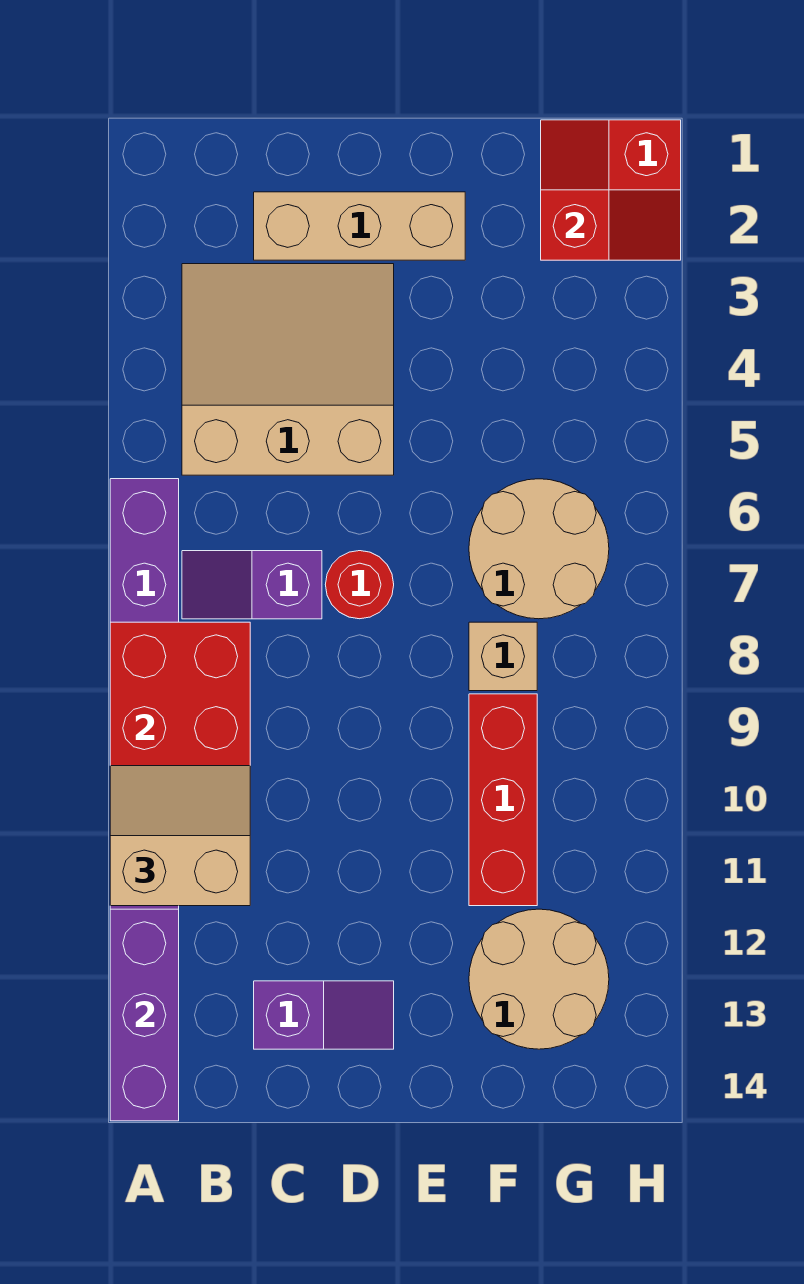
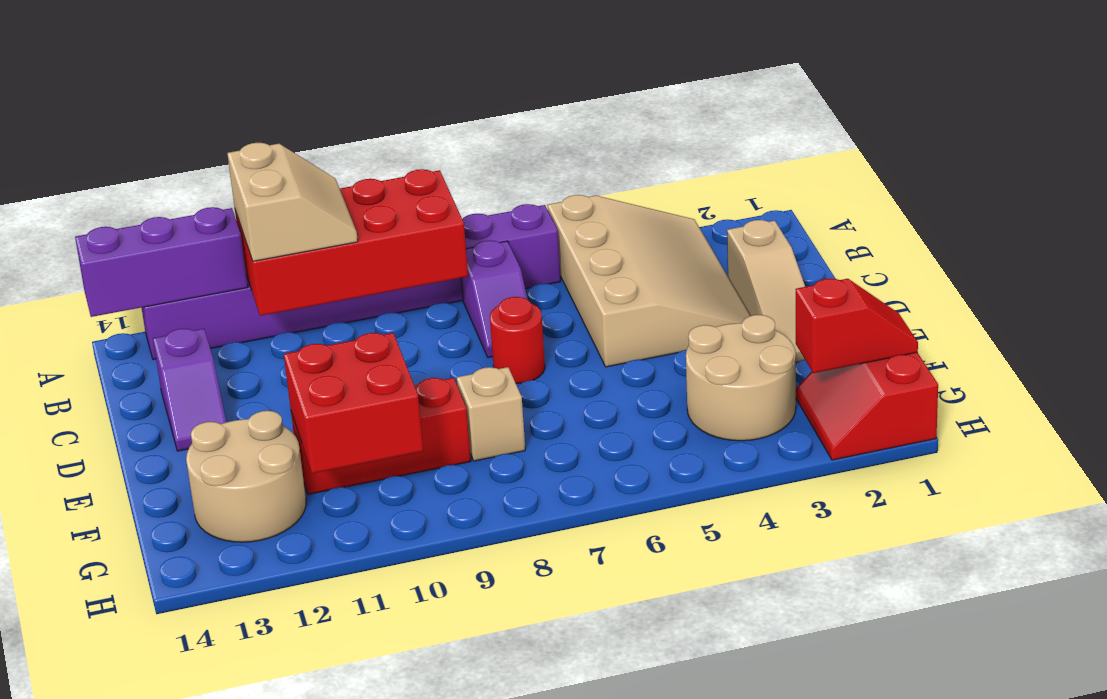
tan slope B3:D5 level 1 top 5 -> tan slope A3:D5 level 1 top 5
purple slope B7:C7 level 1 top C -> purple slope B7:C7 level 1 top B
tan brick C2:E2 level 1 -> tan slope C2:E2 level 1 top C
tan round brick F6:G7 level 1 -> tan round brick F3:G4 level 1
none -> red brick F10:G11 level 2

